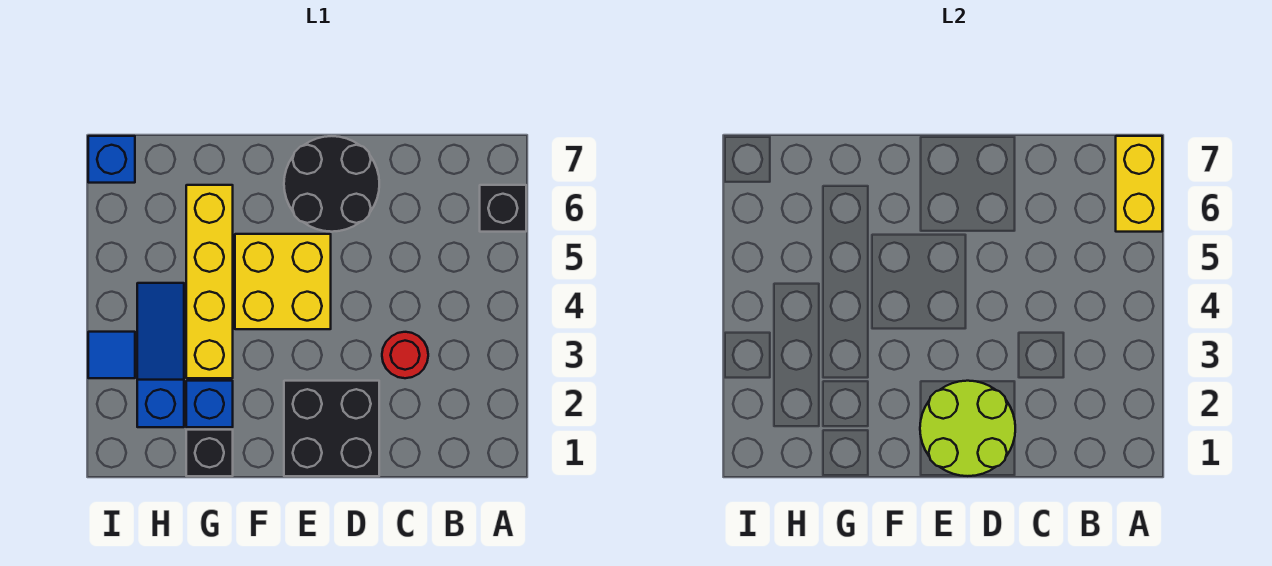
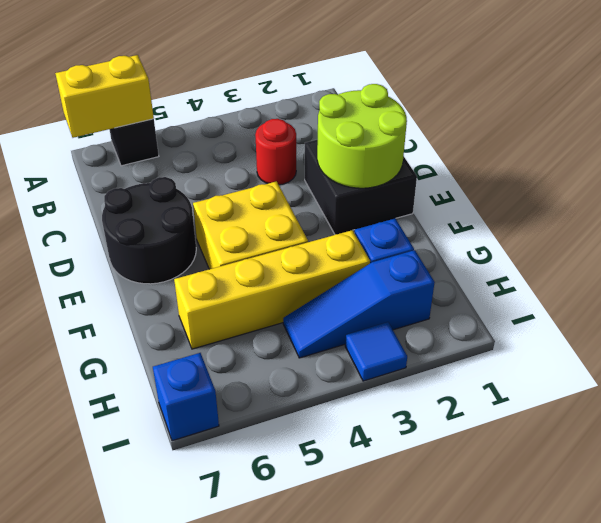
black brick G1 level 1 -> none

